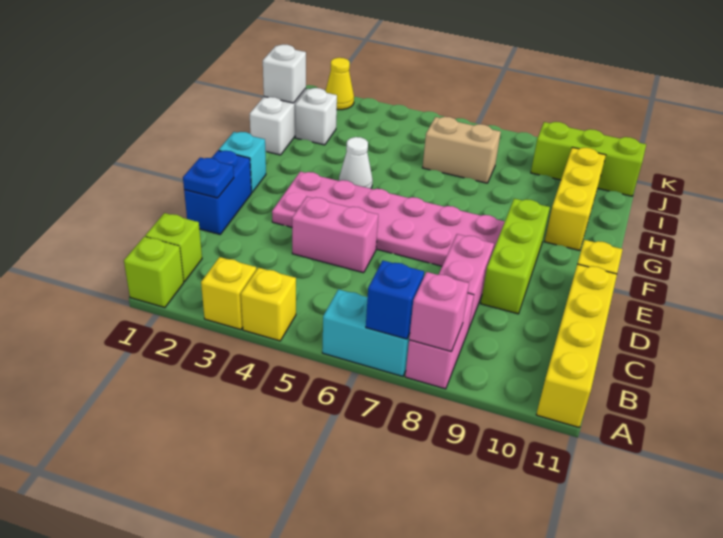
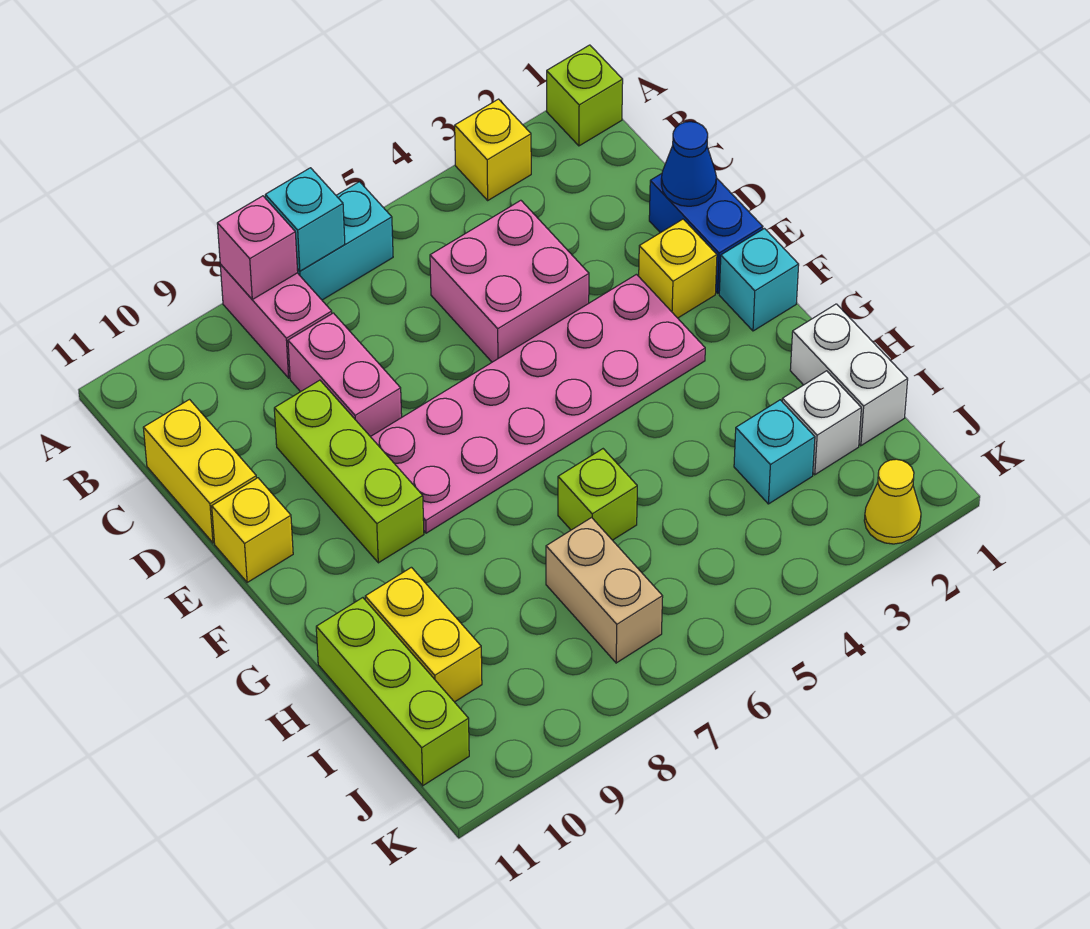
yellow brick A4 level 1 -> yellow brick E2 level 1
blue brick A7 level 2 -> cyan brick A7 level 2
yellow brick A11:D11 level 1 -> yellow brick C11:D11 level 1
lime brick B1 level 1 -> lime brick H6 level 1
blue plate D1 level 2 -> blue cone D1 level 2
pink brick D4:D5 level 1 -> pink brick C4:D5 level 1
white cone G4 level 1 -> none
yellow brick G10:I10 level 1 -> yellow brick H10:I10 level 1
white brick I1 level 2 -> none
none -> cyan brick I3 level 1
tan brick I6:I7 level 1 -> tan brick I7:J7 level 1
lime brick J9:J11 level 1 -> lime brick H11:J11 level 1

